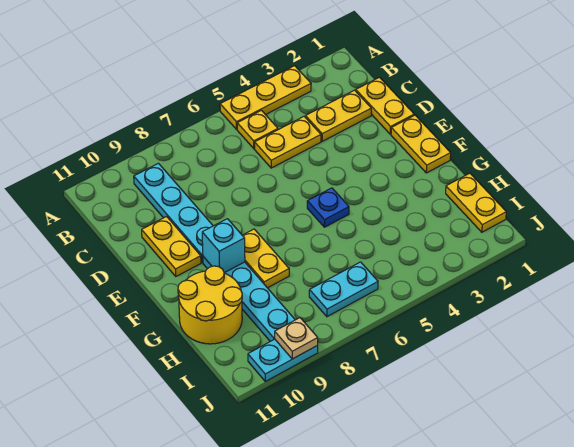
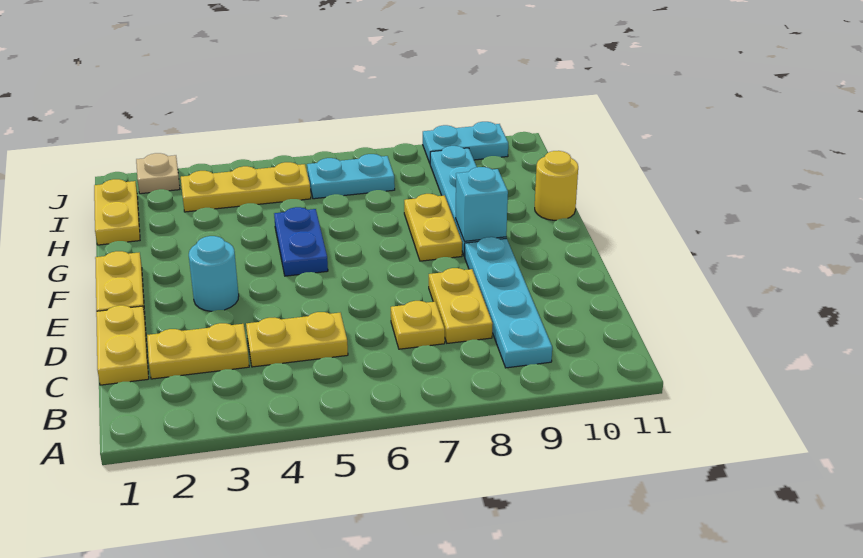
yellow plate A3:A5 level 1 -> yellow plate I3:I5 level 1
yellow plate B5 level 1 -> yellow plate C7 level 1
yellow plate D10:E10 level 1 -> yellow plate C8:D8 level 1
none -> cyan round brick E3 level 1
blue plate F5 level 1 -> blue plate F5:G5 level 1
yellow round brick G10:H11 level 1 -> yellow round brick G11 level 1
tan plate J9 level 2 -> tan plate J2 level 1

